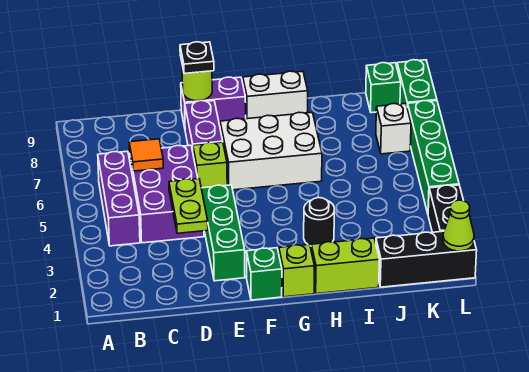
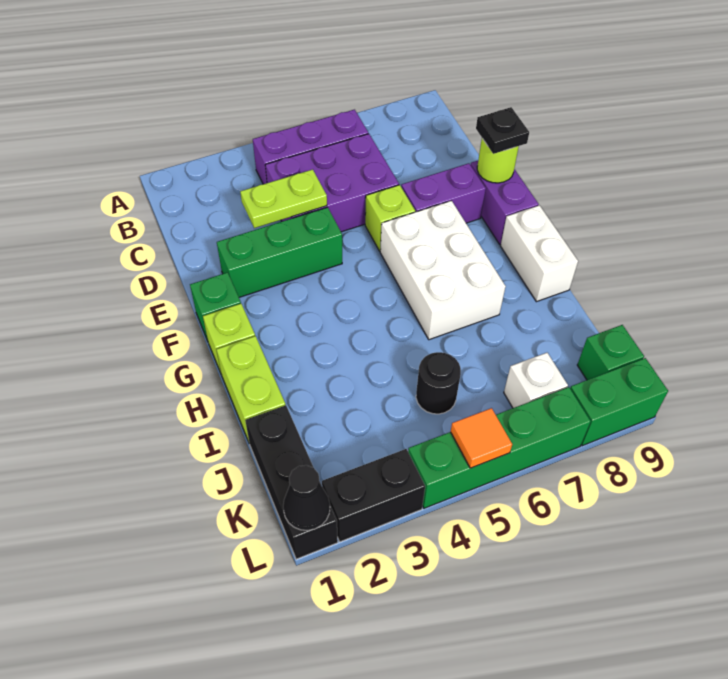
orange tile C6 level 2 -> orange tile L5 level 2
black round brick H3 level 1 -> black round brick J5 level 1
lime cone L1 level 2 -> black cone L1 level 2

